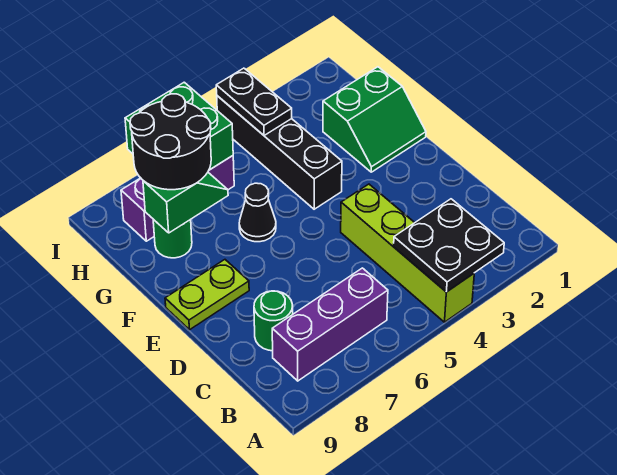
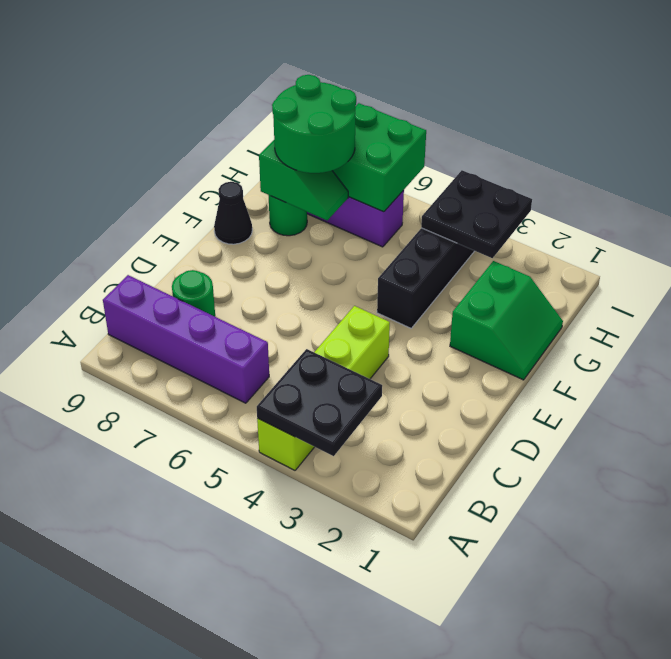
purple brick B6:B8 level 1 -> purple brick B6:B9 level 1
lime plate E8:E9 level 1 -> none
green slope F1:G2 level 1 top G -> green slope F1:G2 level 1 top 2
black cone F6 level 1 -> black cone F9 level 1
black round brick G7:H8 level 3 -> green round brick G7:H8 level 3
black plate H4:I4 level 2 -> black plate H3:I4 level 2

